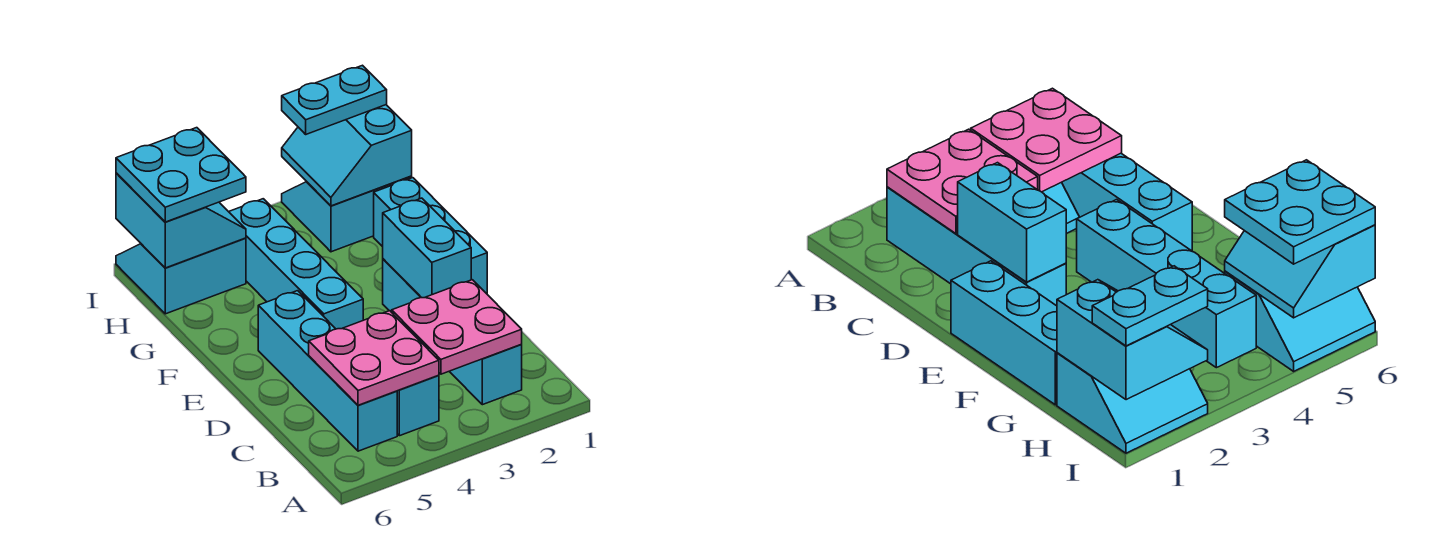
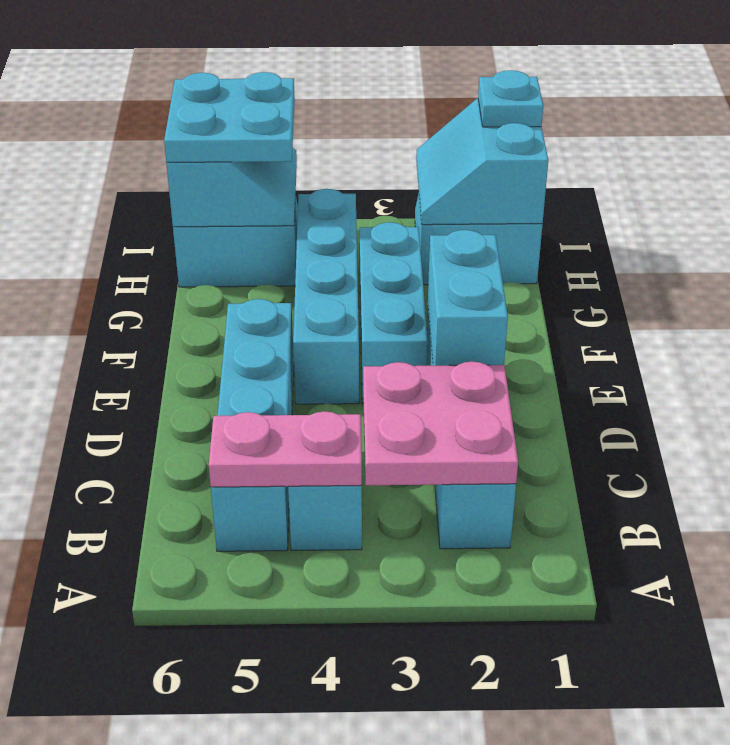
pink plate B4:C5 level 2 -> pink plate B4:B5 level 2
cyan brick E1:G1 level 1 -> cyan brick E3:G3 level 1
cyan plate I1:I2 level 3 -> cyan plate I1 level 3

